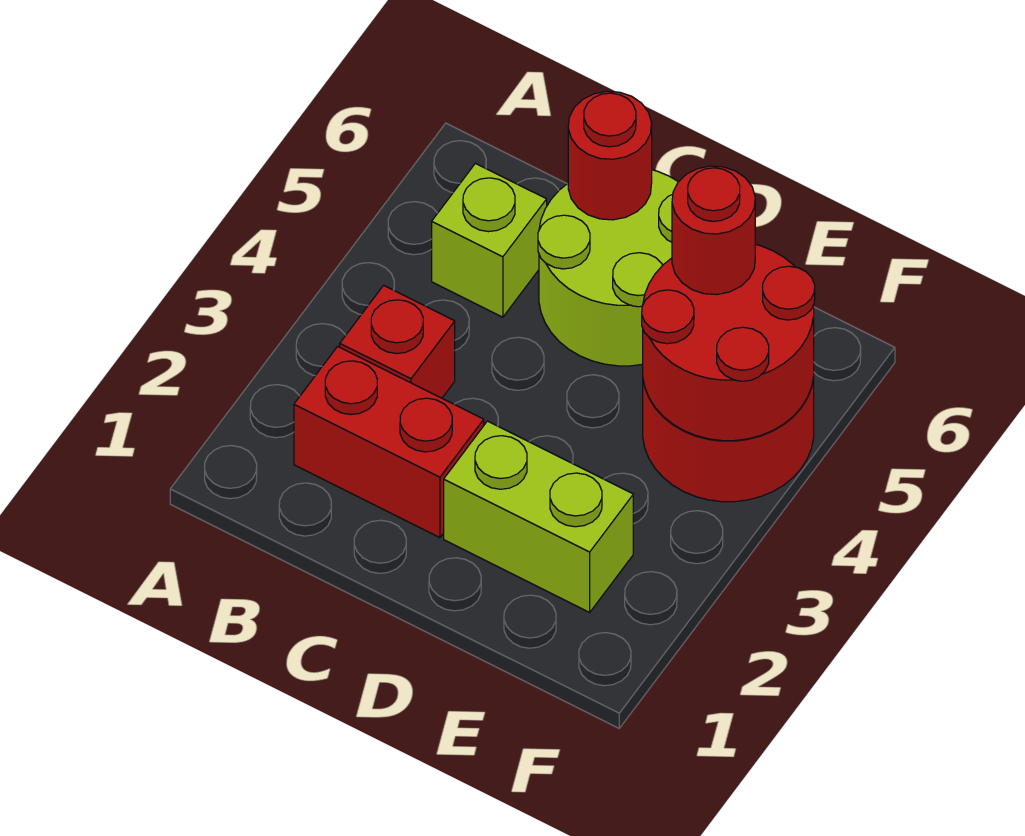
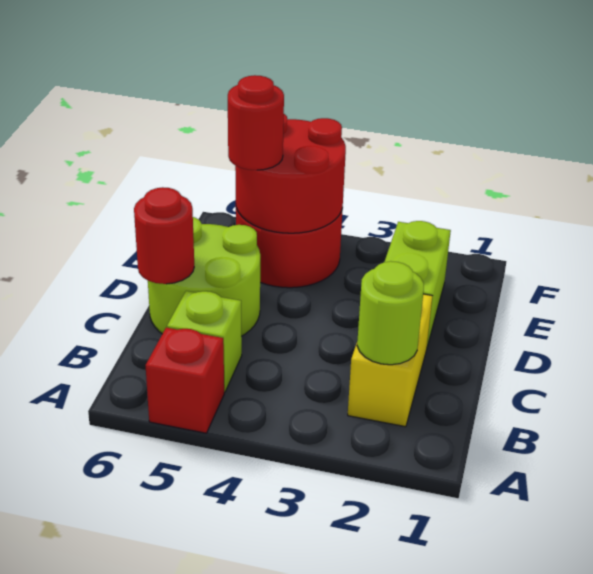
red brick B2:C2 level 1 -> yellow brick B2:C2 level 1
none -> lime round brick B2 level 2
red brick B3 level 1 -> red brick A5 level 1

